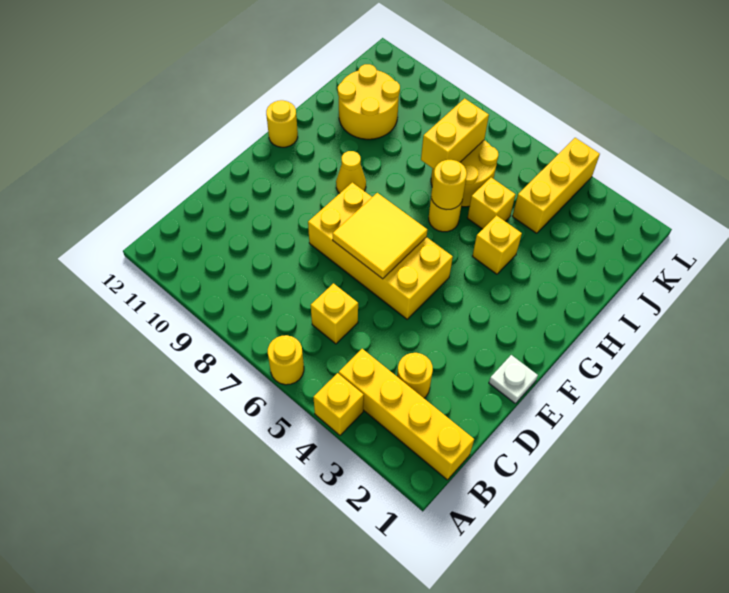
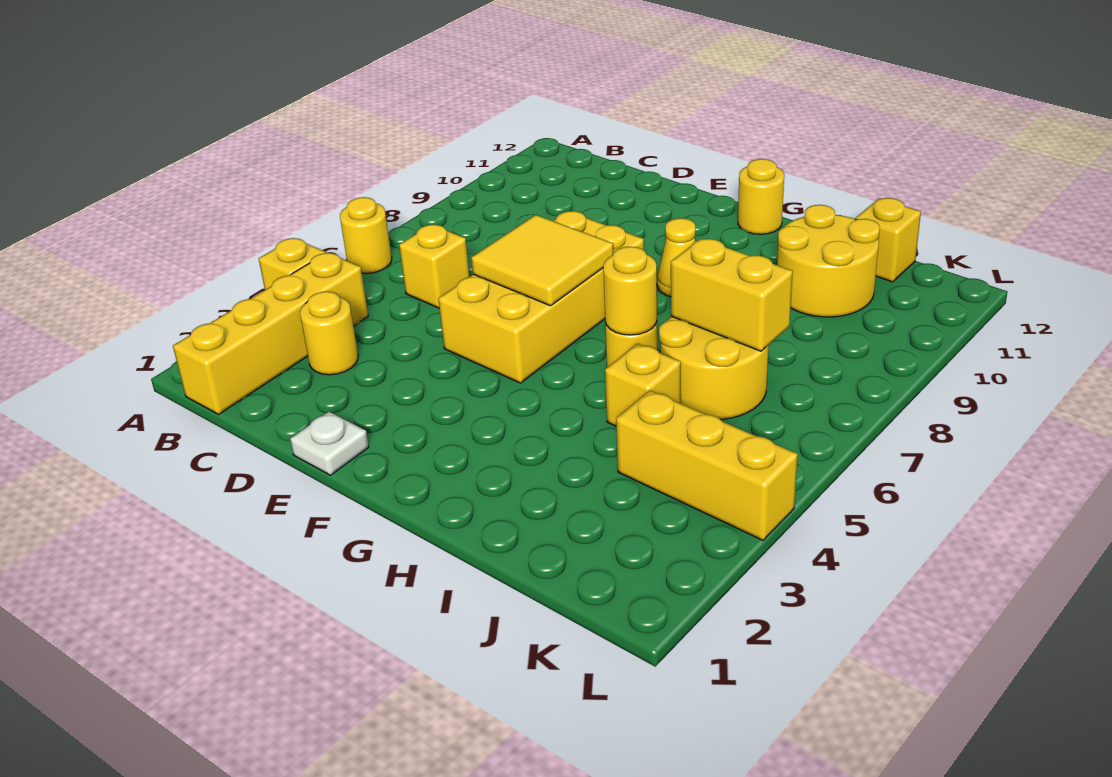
yellow brick H4 level 1 -> yellow brick J12 level 1

